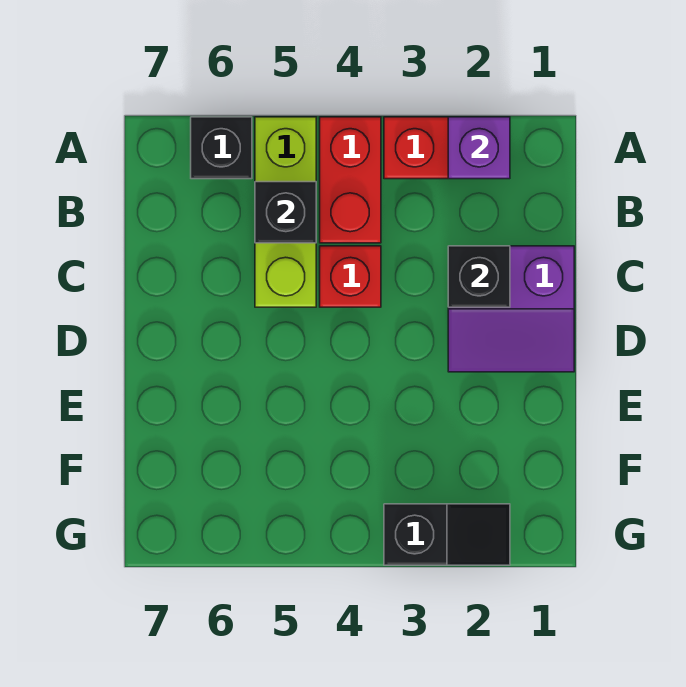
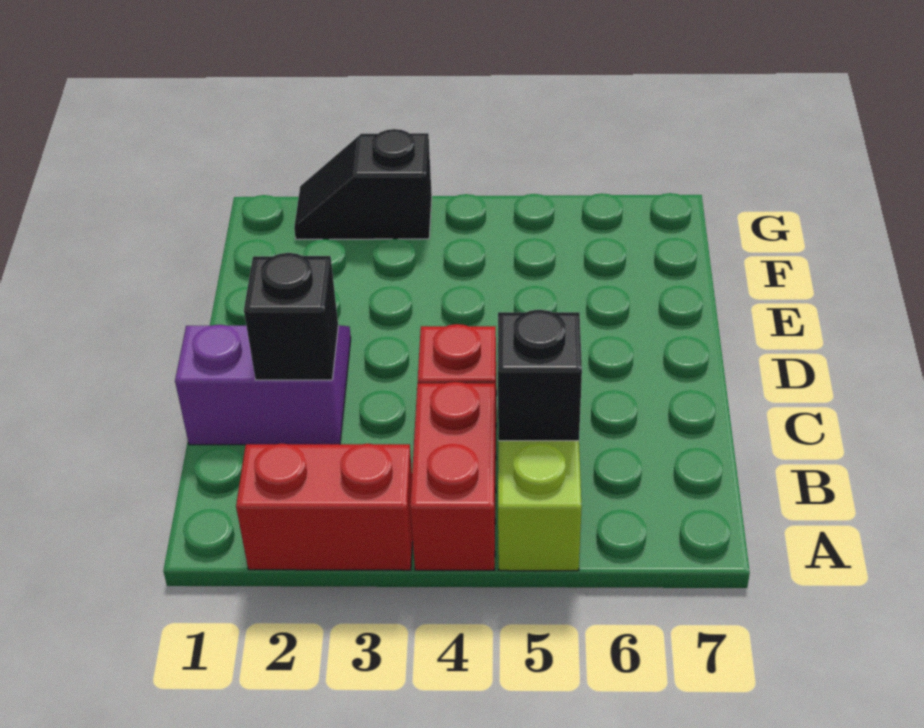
purple brick A2 level 2 -> none
black brick A6 level 1 -> none

